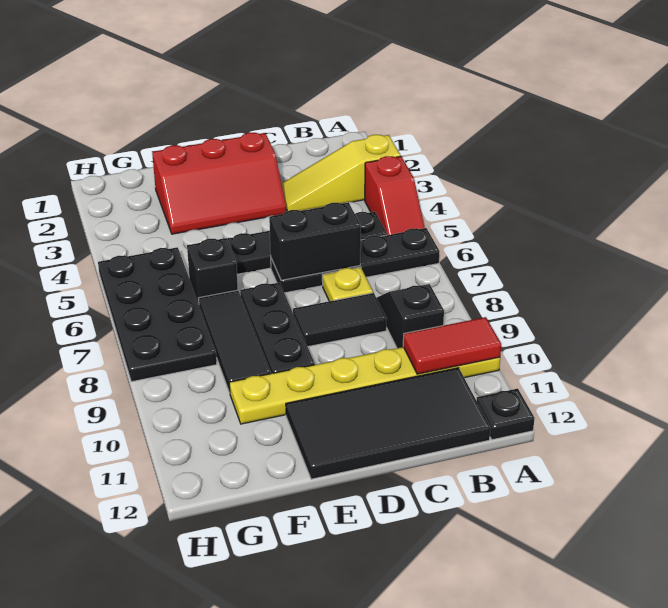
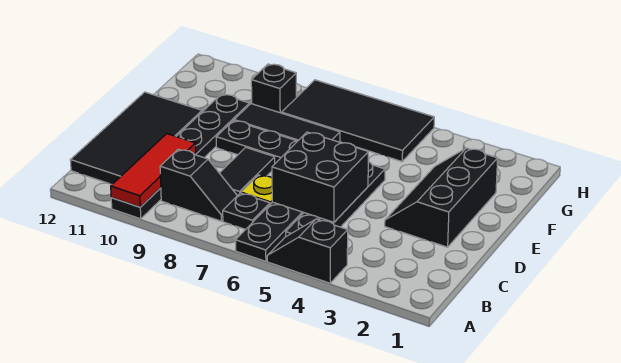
yellow slope A3:C3 level 1 top A -> none
red slope A4:A5 level 1 top 4 -> black slope A4:A5 level 1 top 4
yellow plate A10:F10 level 1 -> black plate A10:F10 level 1
red tile A10:B10 level 2 -> red tile A10:C10 level 2
black plate A12 level 1 -> black plate B7 level 1
black brick C6:D6 level 2 -> black brick C5:D6 level 2
red slope D2:F3 level 1 top 2 -> black slope D2:F3 level 1 top 2
black brick F6 level 1 -> black brick G9 level 1
black plate G5:H8 level 1 -> black tile G5:H8 level 1

